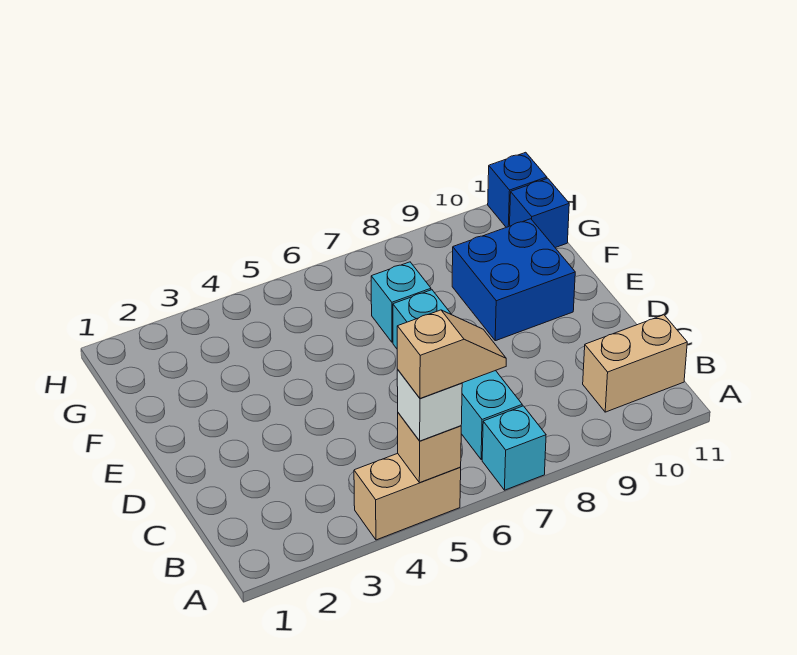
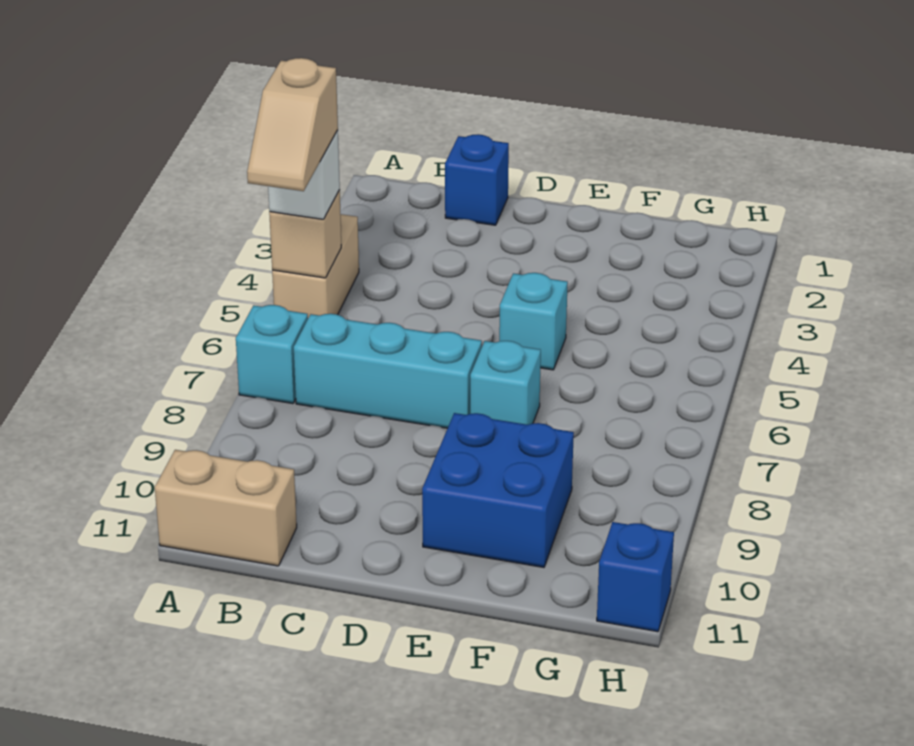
tan brick B10:B11 level 1 -> tan brick A11:B11 level 1
cyan brick F7 level 1 -> cyan brick E5 level 1
blue brick G11 level 1 -> blue brick C1 level 1

